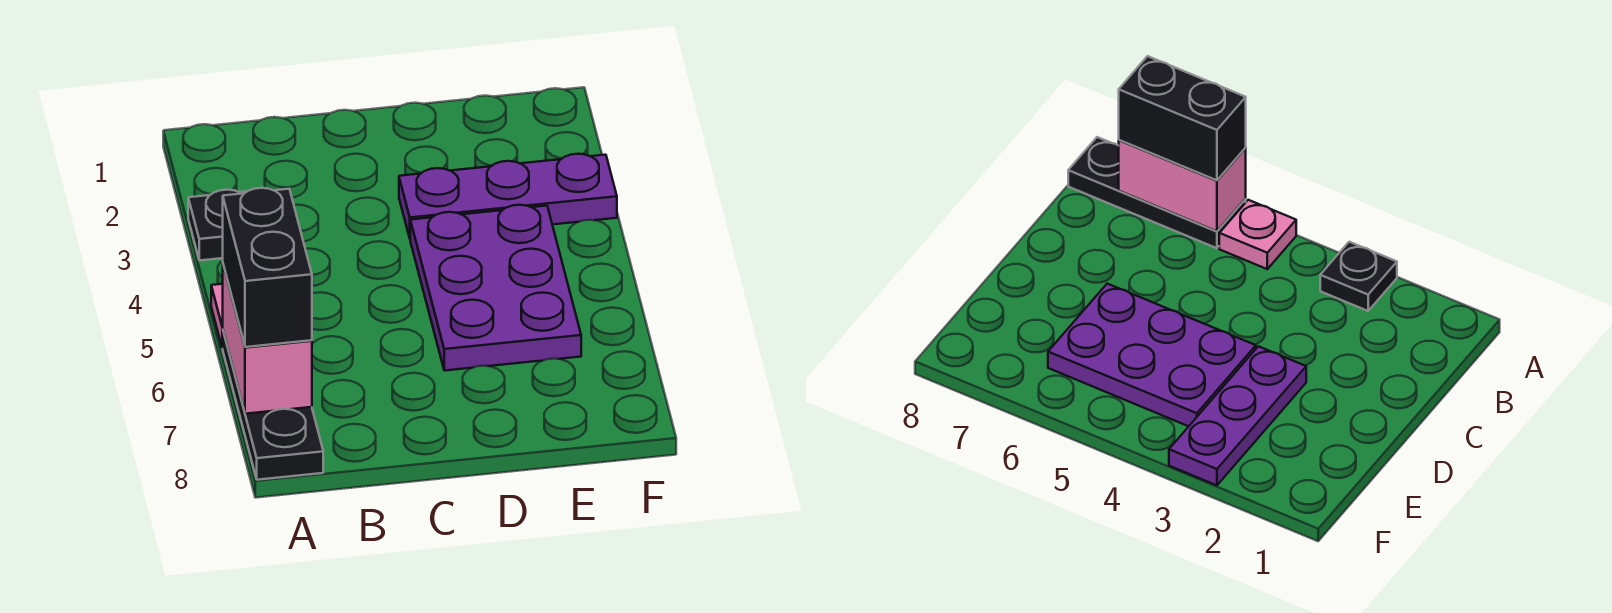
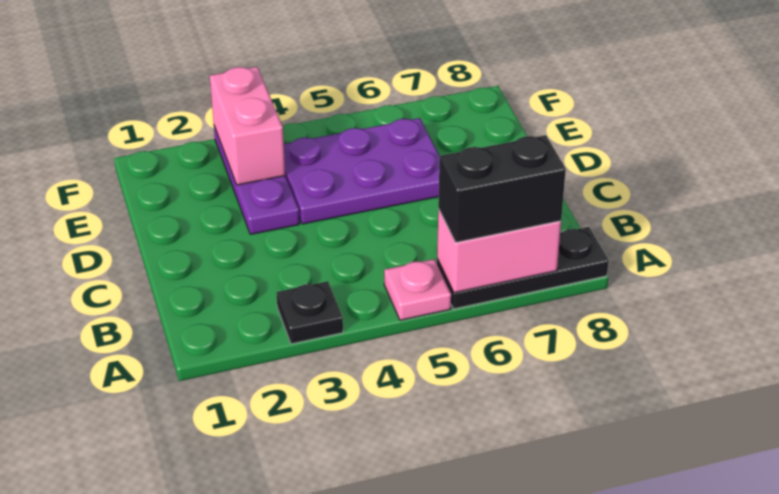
none -> pink brick E3:F3 level 2

